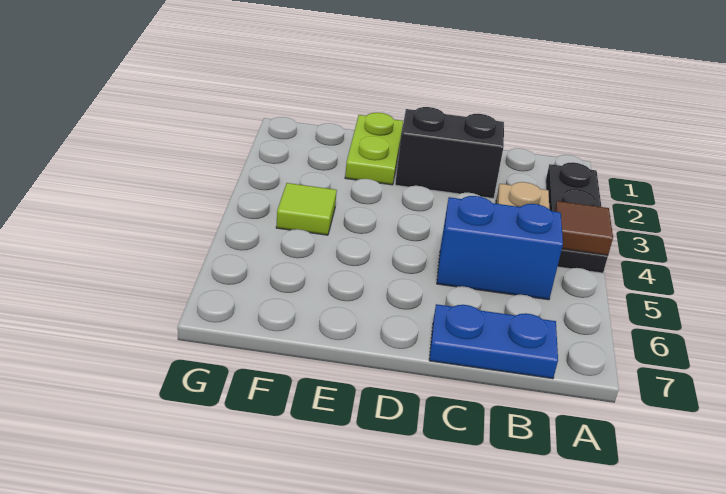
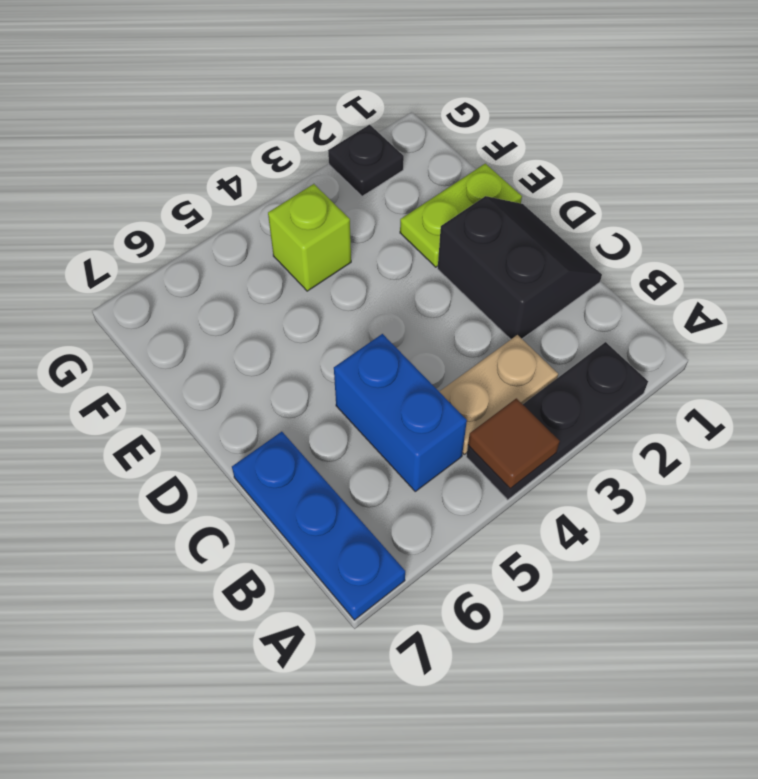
blue plate B7:C7 level 1 -> blue plate A7:C7 level 1
lime tile F4 level 1 -> lime brick F4 level 1
none -> black plate G2 level 1

